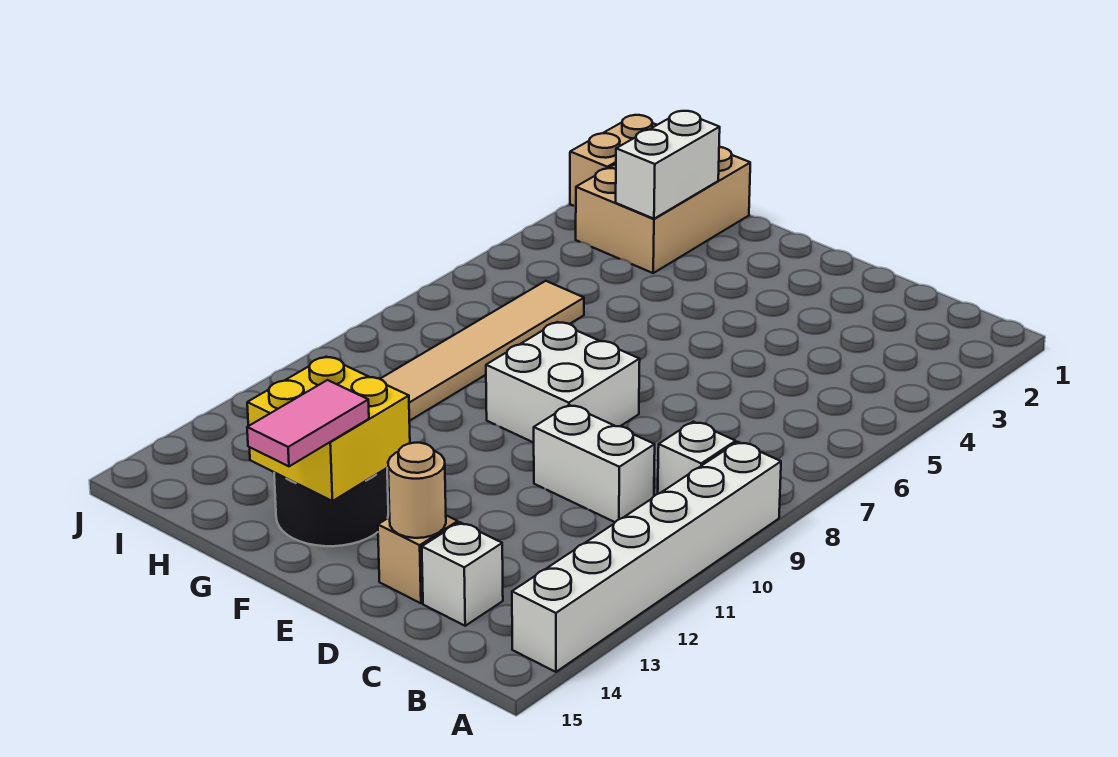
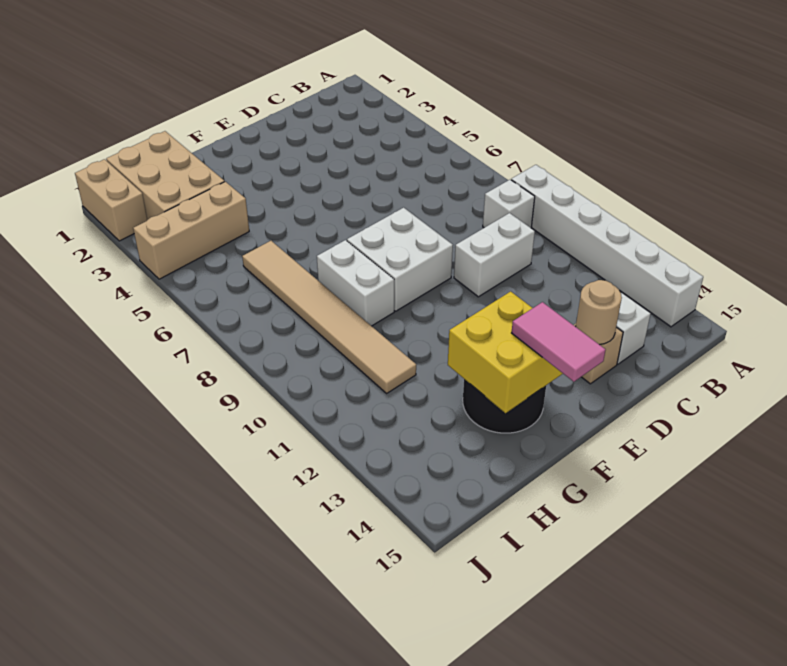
white brick H2:H3 level 2 -> white brick G8:G9 level 1
none -> tan brick H4:J4 level 1

